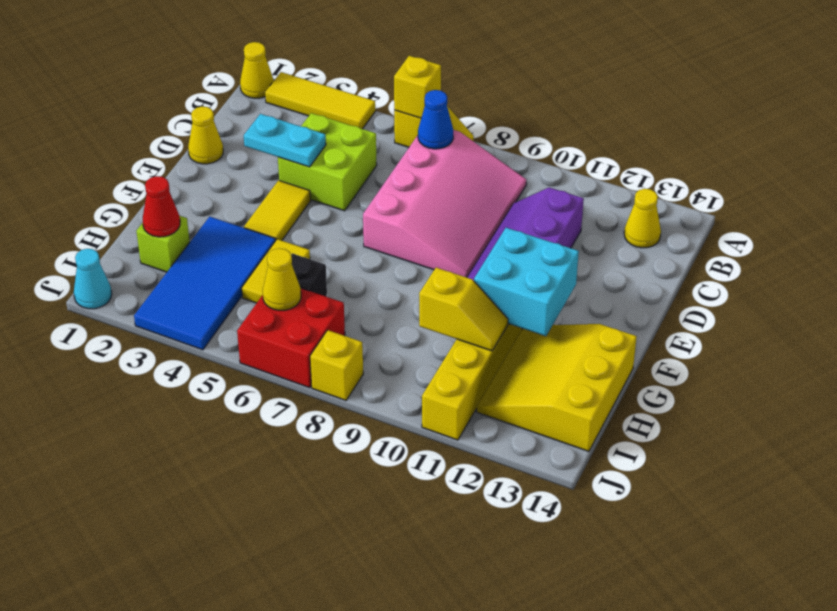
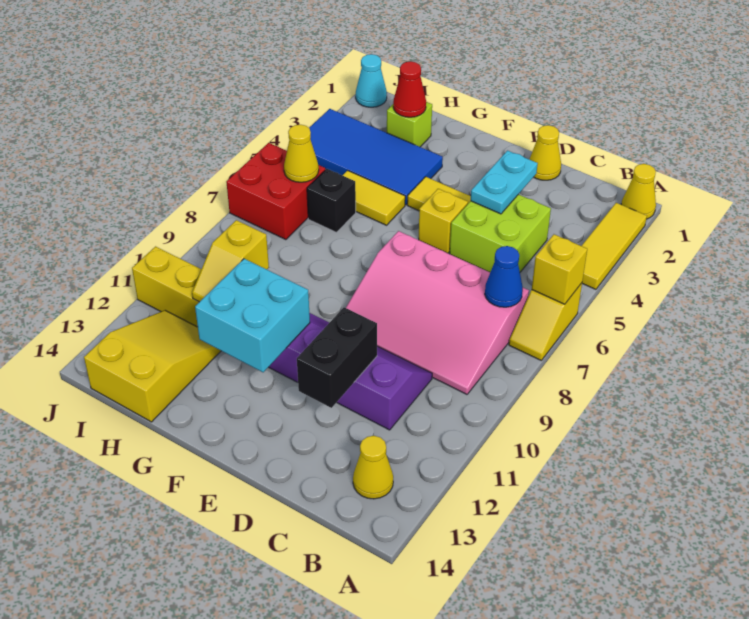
none -> black brick D11:D12 level 2
yellow slope G12:I14 level 1 top 14 -> yellow slope H12:I14 level 1 top 14
yellow brick J8 level 1 -> yellow brick E5 level 1

